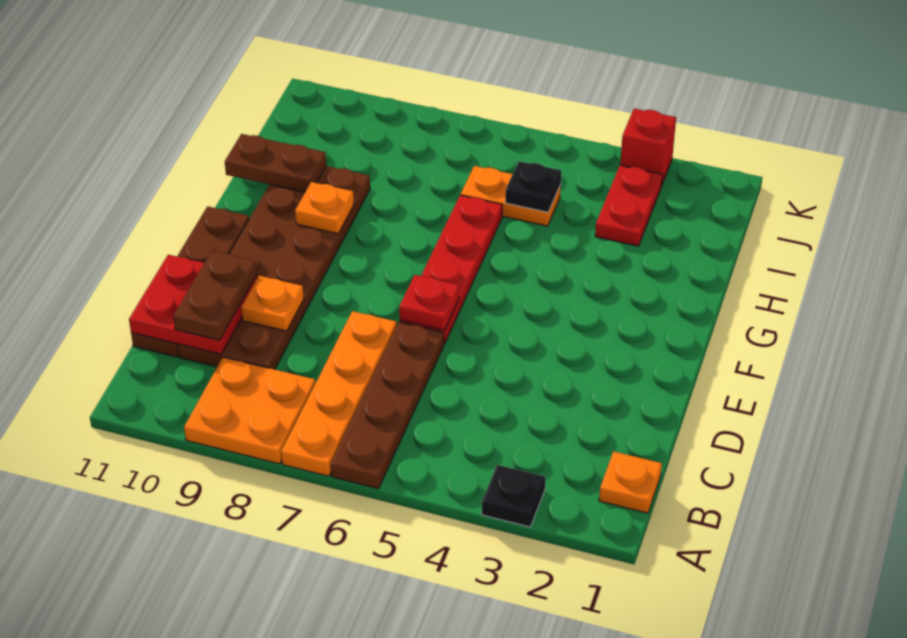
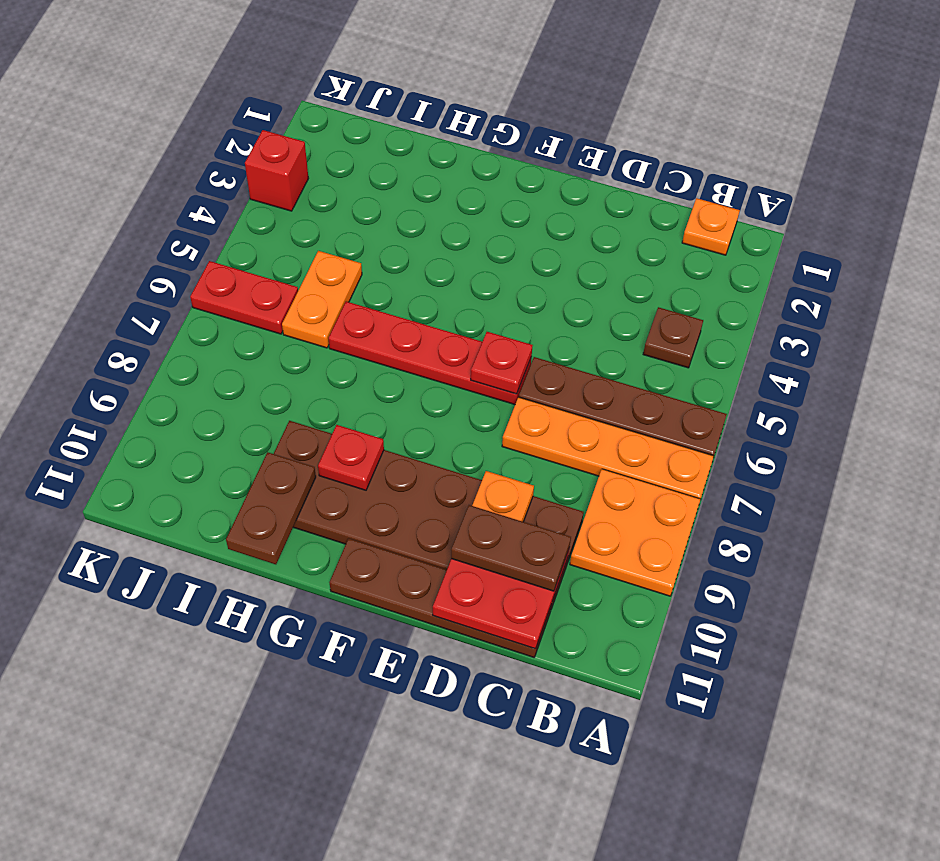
black plate A3 level 1 -> none
none -> brown plate B4 level 1
orange plate G9 level 2 -> red plate G9 level 2
red plate I3:J3 level 1 -> red plate J6:K6 level 1
black plate I5 level 2 -> none

